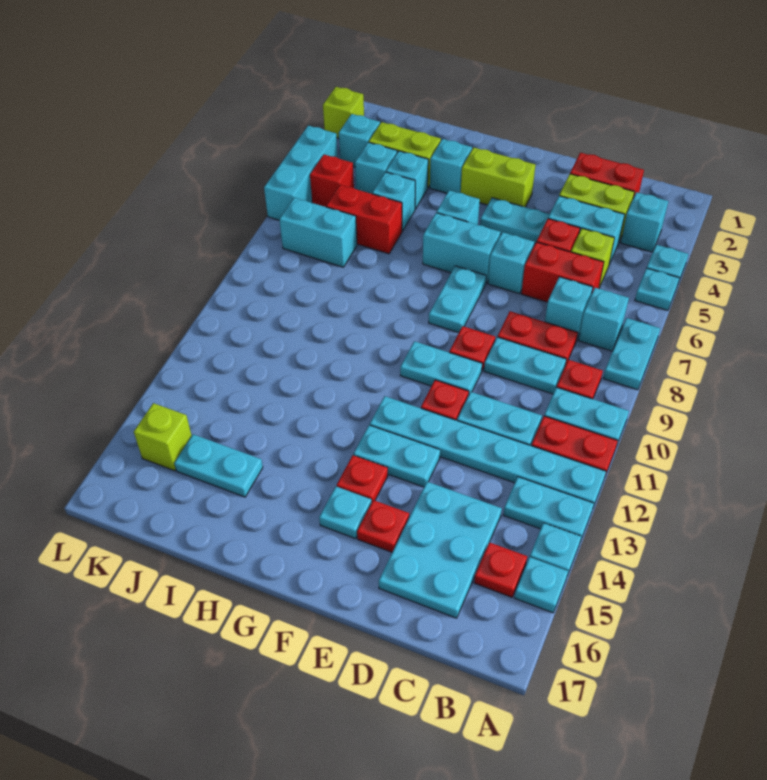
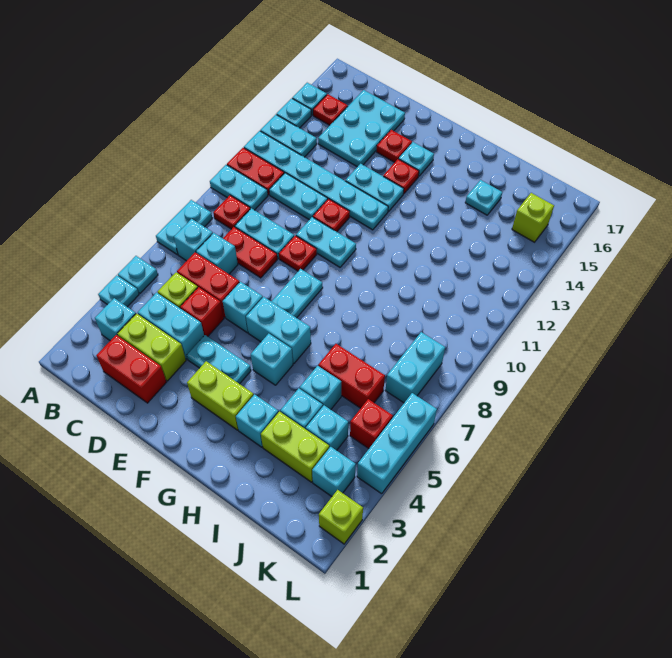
cyan plate I15:J15 level 1 -> cyan plate I15 level 1
cyan brick J7:K7 level 1 -> cyan brick K7:K8 level 1

